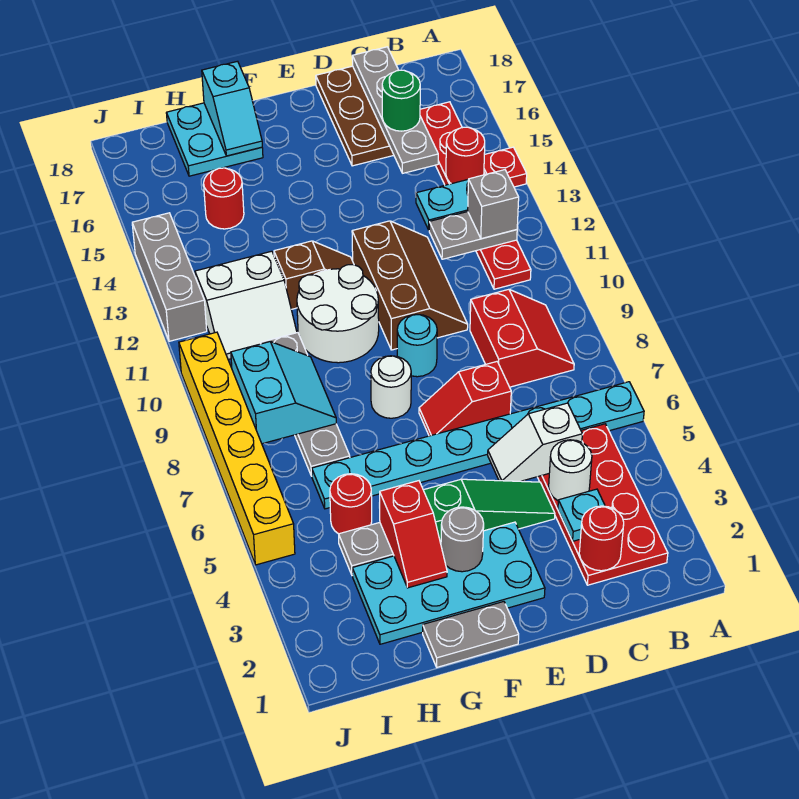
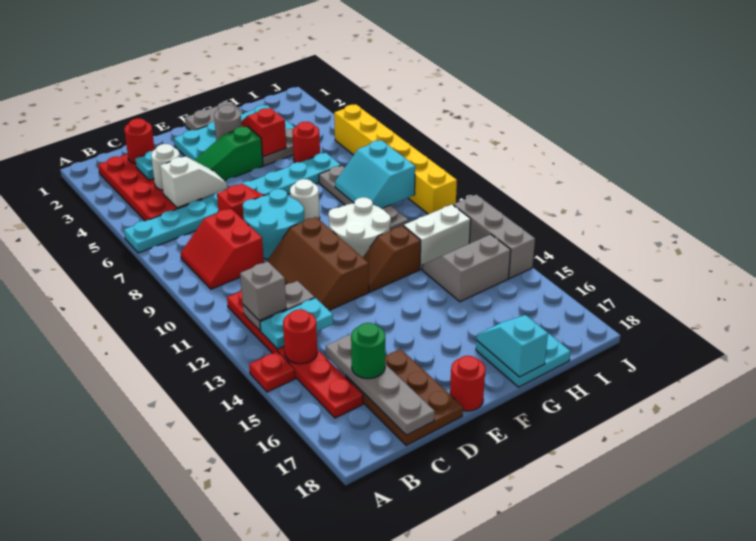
cyan round brick E9 level 1 -> cyan round brick D8:E9 level 1
none -> grey slope H13:I14 level 1 top 14
red round brick H15 level 1 -> red round brick E18 level 1

